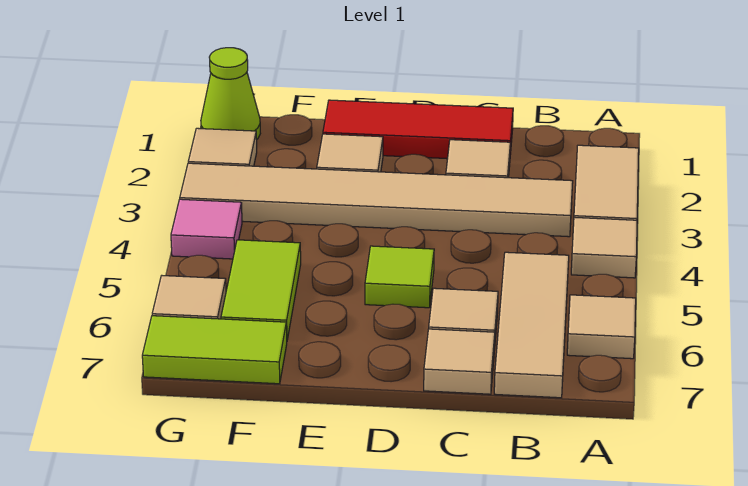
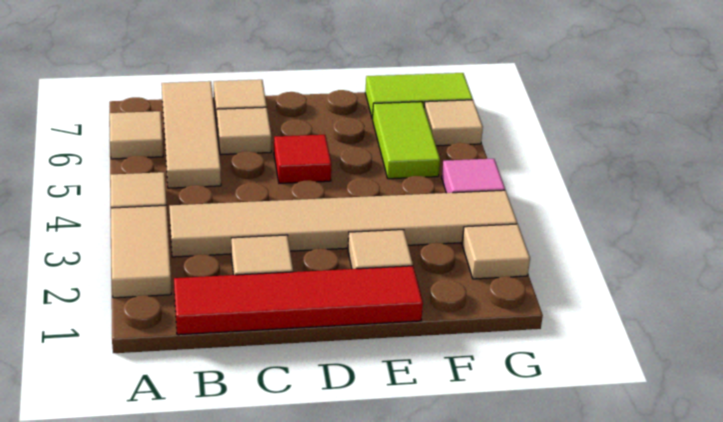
red tile C1:E1 level 1 -> red tile B1:E1 level 1
lime tile D5 level 1 -> red tile D5 level 1
lime cone G1 level 1 -> none

